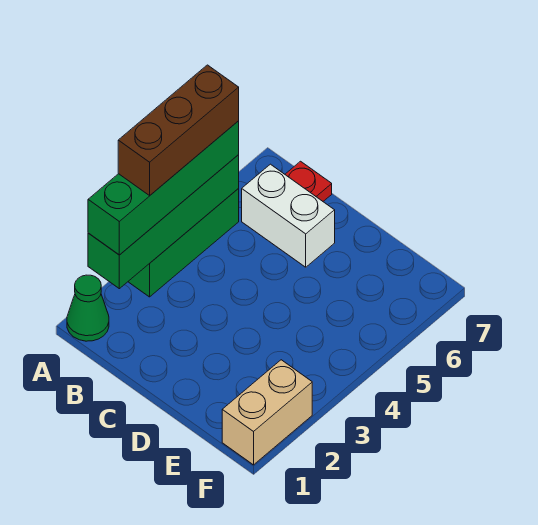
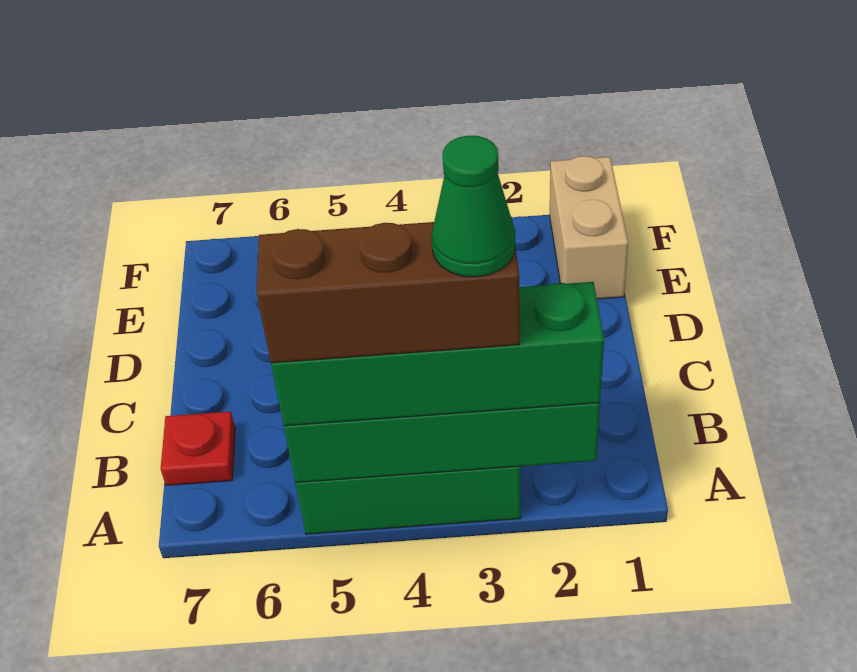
green cone A1 level 1 -> green cone A3 level 5
white brick B6:C6 level 1 -> none
tan brick F1:F2 level 1 -> tan brick E1:F1 level 1

